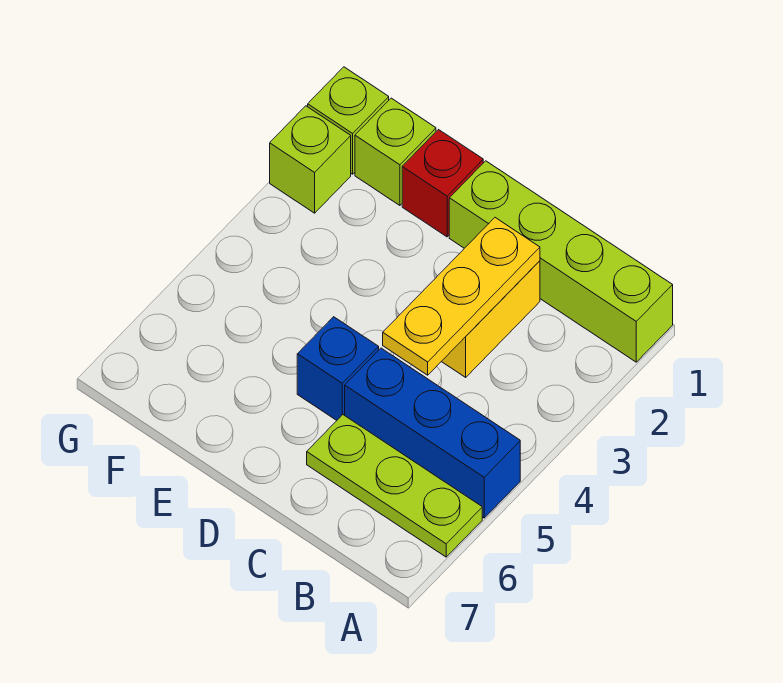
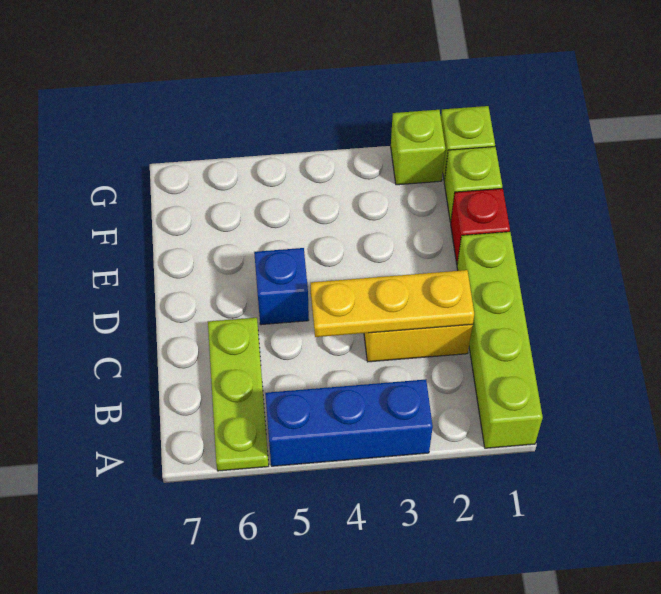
blue brick A5:C5 level 1 -> blue brick A3:A5 level 1

